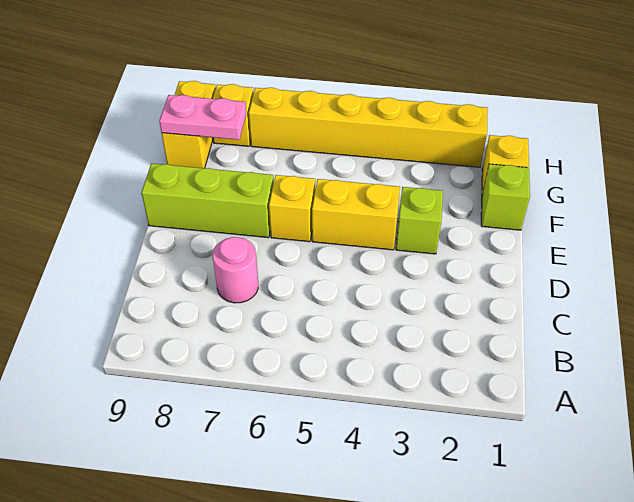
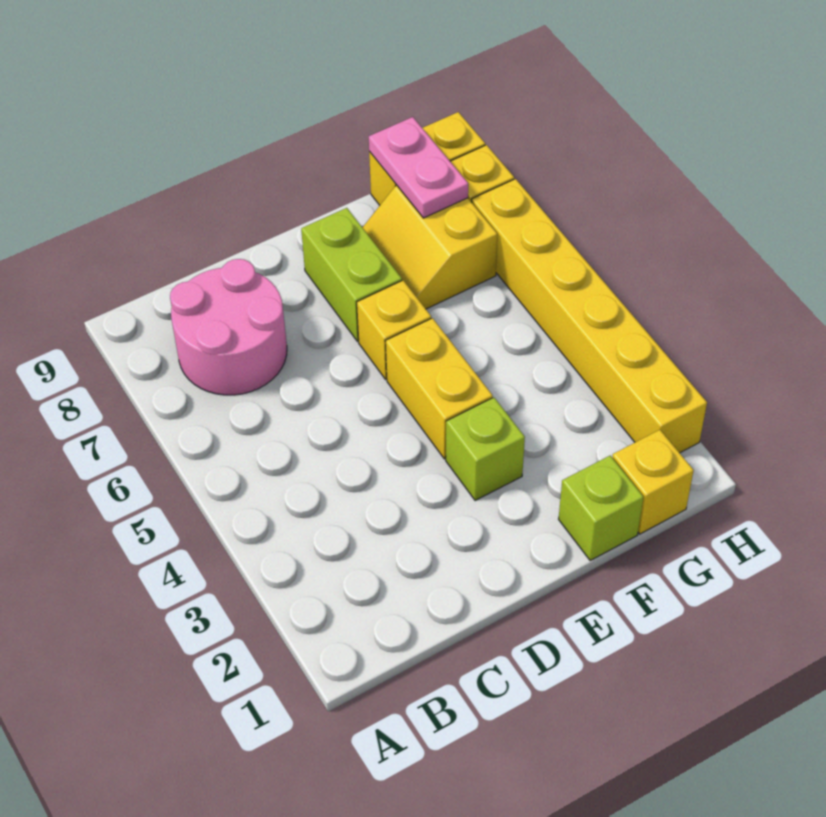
pink round brick C7 level 1 -> pink round brick B7:C8 level 1
lime brick E7:E9 level 1 -> lime brick E7:E8 level 1
none -> yellow slope F7:G8 level 1 top G

